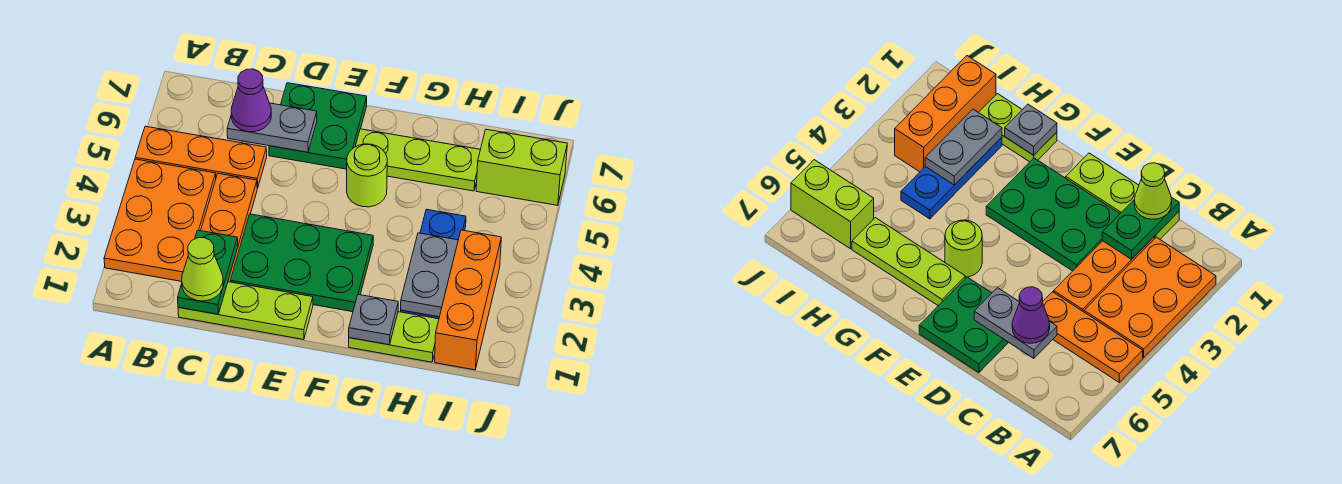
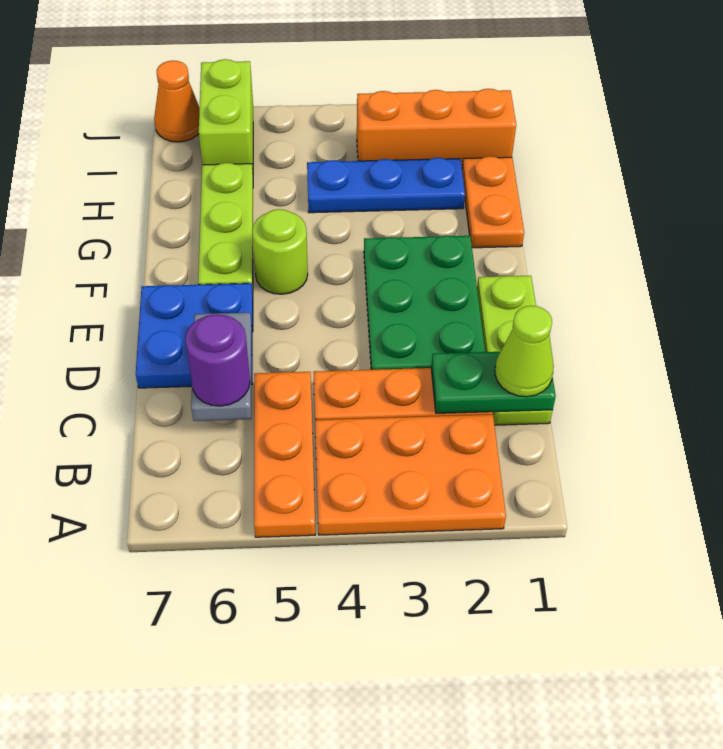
purple cone C6 level 3 -> purple round brick C6 level 3
green plate D6:E7 level 1 -> blue plate D6:E7 level 1
lime plate G1:H1 level 1 -> orange plate G1:H1 level 1
grey plate G1 level 2 -> none
grey plate H2:H3 level 2 -> none
none -> orange cone J7 level 1

